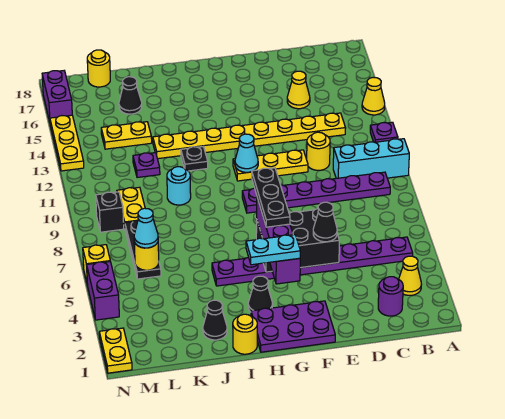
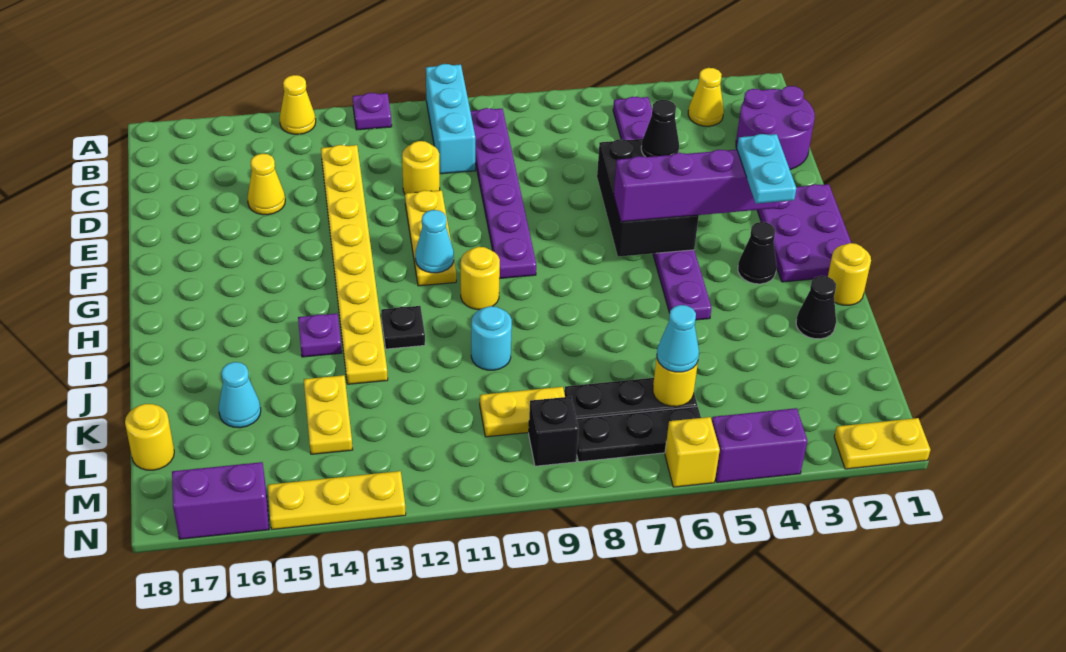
purple round brick C2 level 1 -> purple round brick C1:D2 level 1
black plate G5:G7 level 4 -> black plate M6:M8 level 1
none -> yellow round brick H10 level 1
purple plate K12 level 1 -> purple plate I14 level 1
black cone K16 level 1 -> cyan cone K16 level 1

